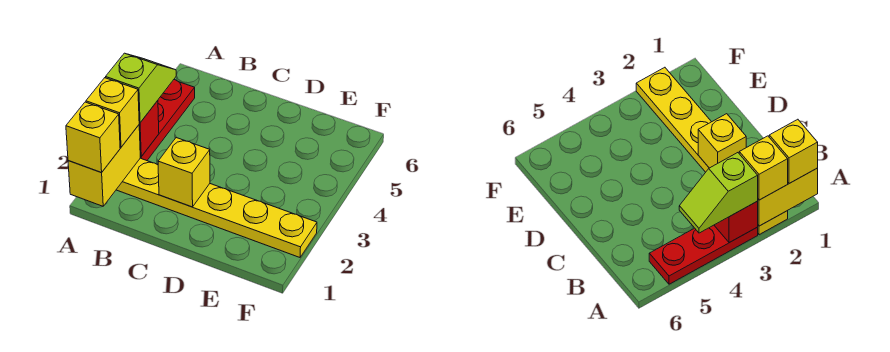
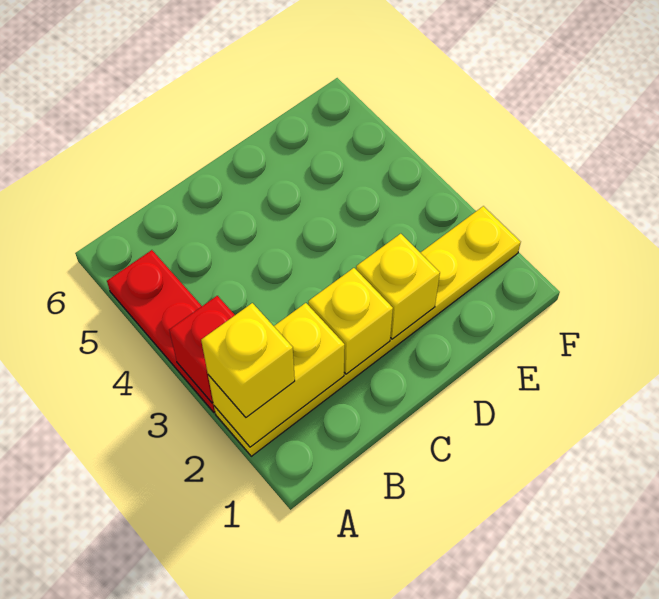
yellow brick A1:A2 level 2 -> yellow brick A2:B2 level 2
yellow brick A1 level 3 -> yellow brick D2 level 2
lime slope A3:A4 level 3 top 3 -> none

